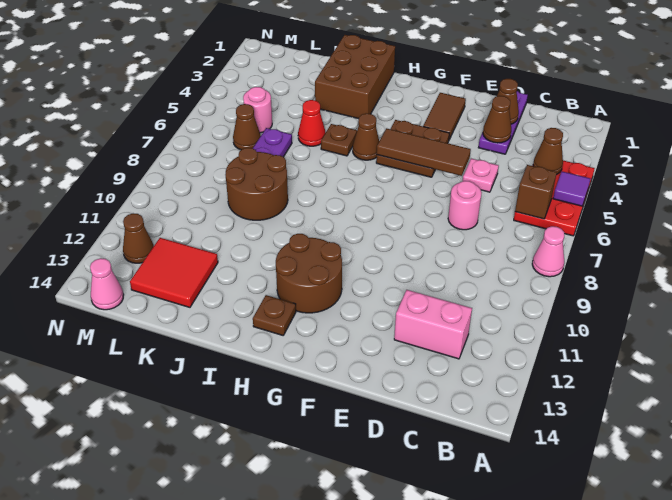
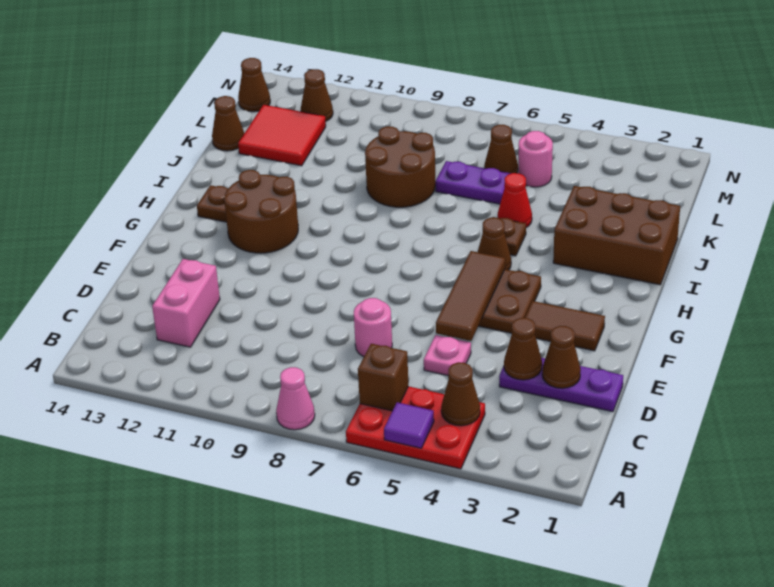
none -> brown cone K14 level 1
pink cone M14 level 1 -> brown cone M14 level 1

